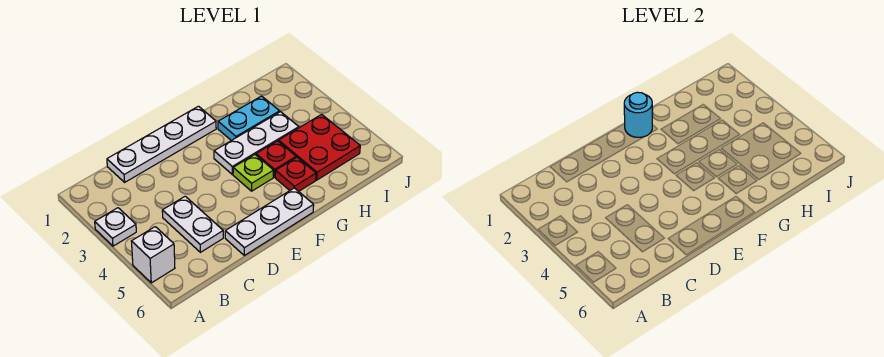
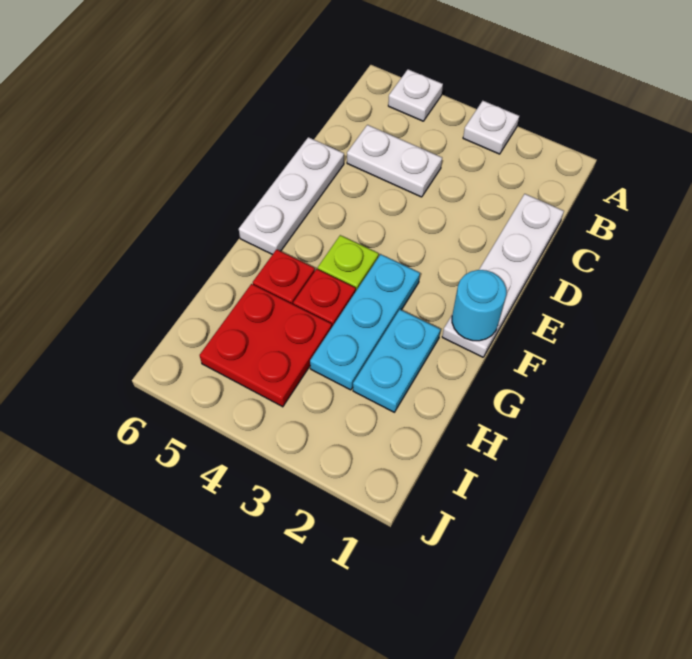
white brick A5 level 1 -> white plate A5 level 1
white plate F3:H3 level 1 -> cyan plate F3:H3 level 1

